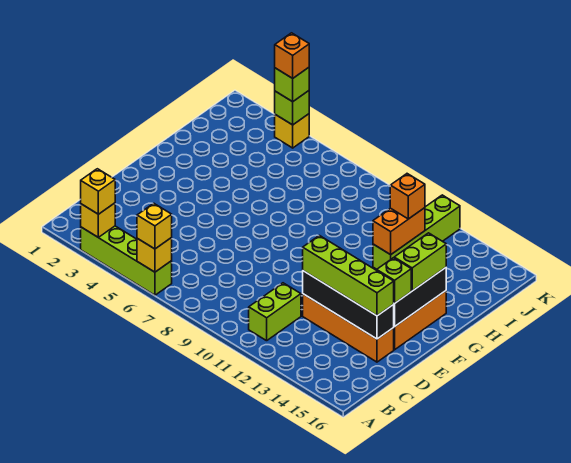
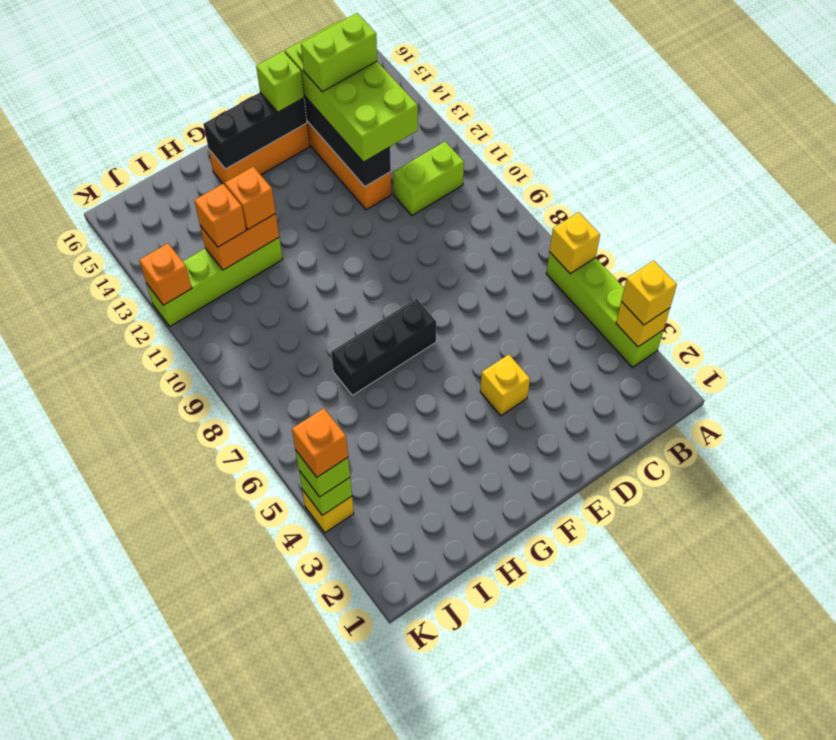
yellow brick A6 level 3 -> yellow brick E4 level 1
lime brick D12:D15 level 3 -> lime brick C12:D15 level 3
none -> black brick F7:H7 level 1
lime brick F15:G15 level 3 -> lime brick C14:D14 level 4
none -> orange brick H12 level 3
none -> orange brick K12 level 2

